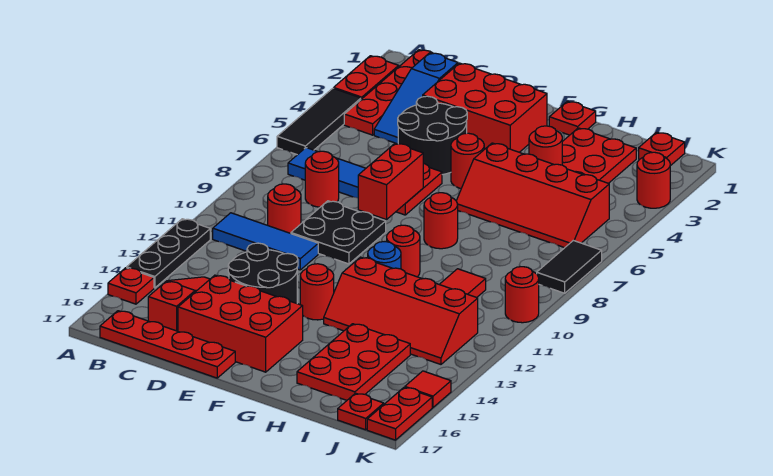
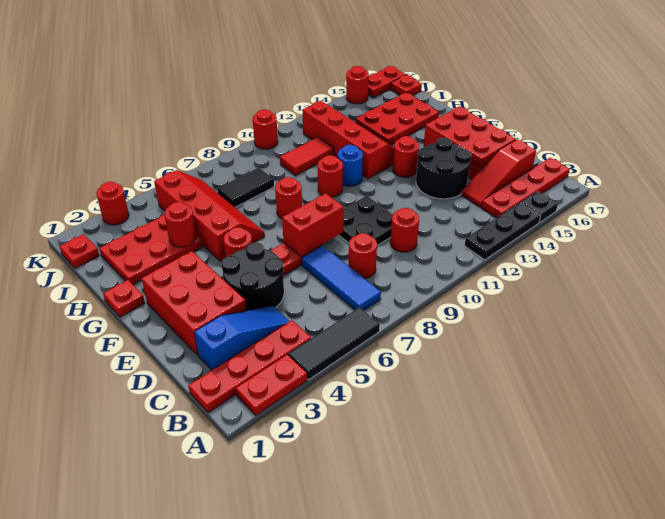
red plate A15 level 1 -> black plate A15 level 1
blue tile B11:D11 level 1 -> none
red plate B17:E17 level 1 -> red plate B14:B17 level 1
black tile K7:K8 level 1 -> black tile I7:I8 level 1
red tile K15 level 1 -> red round brick K15 level 1

